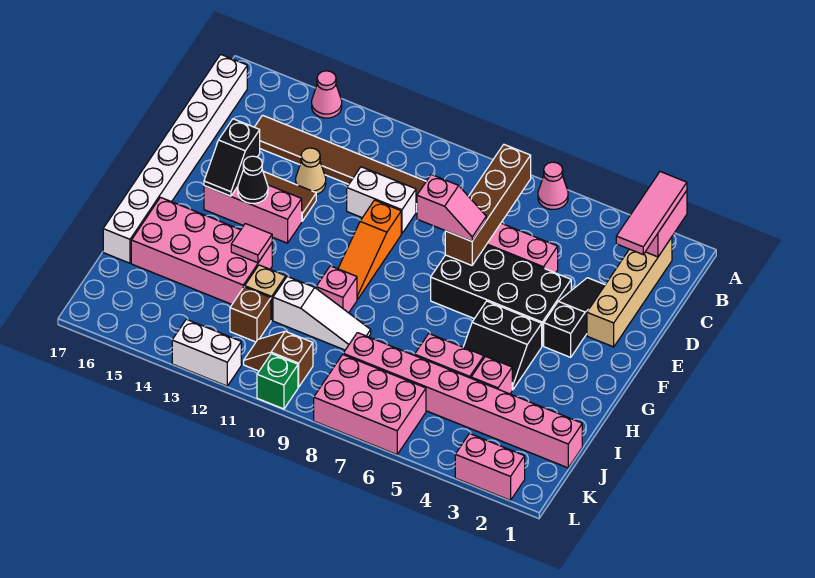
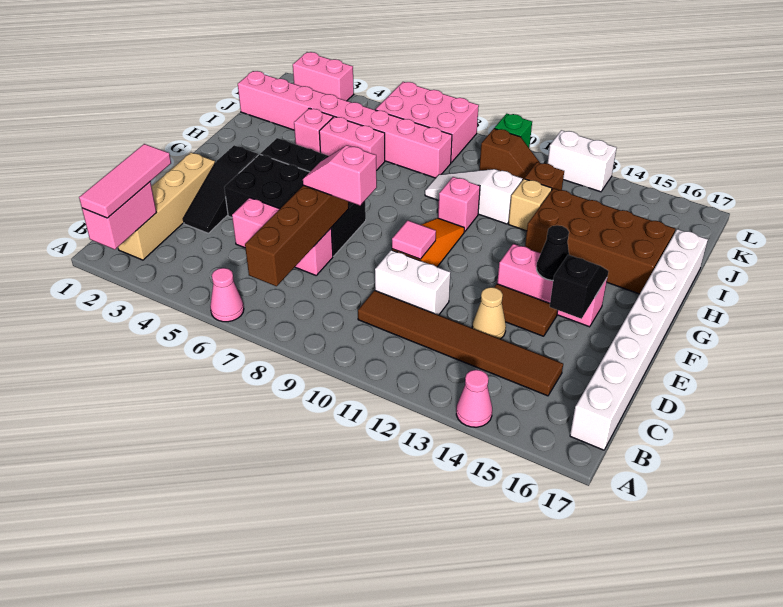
pink brick H13:I16 level 1 -> brown brick H13:I16 level 1
pink tile H13 level 2 -> pink tile E10 level 2

